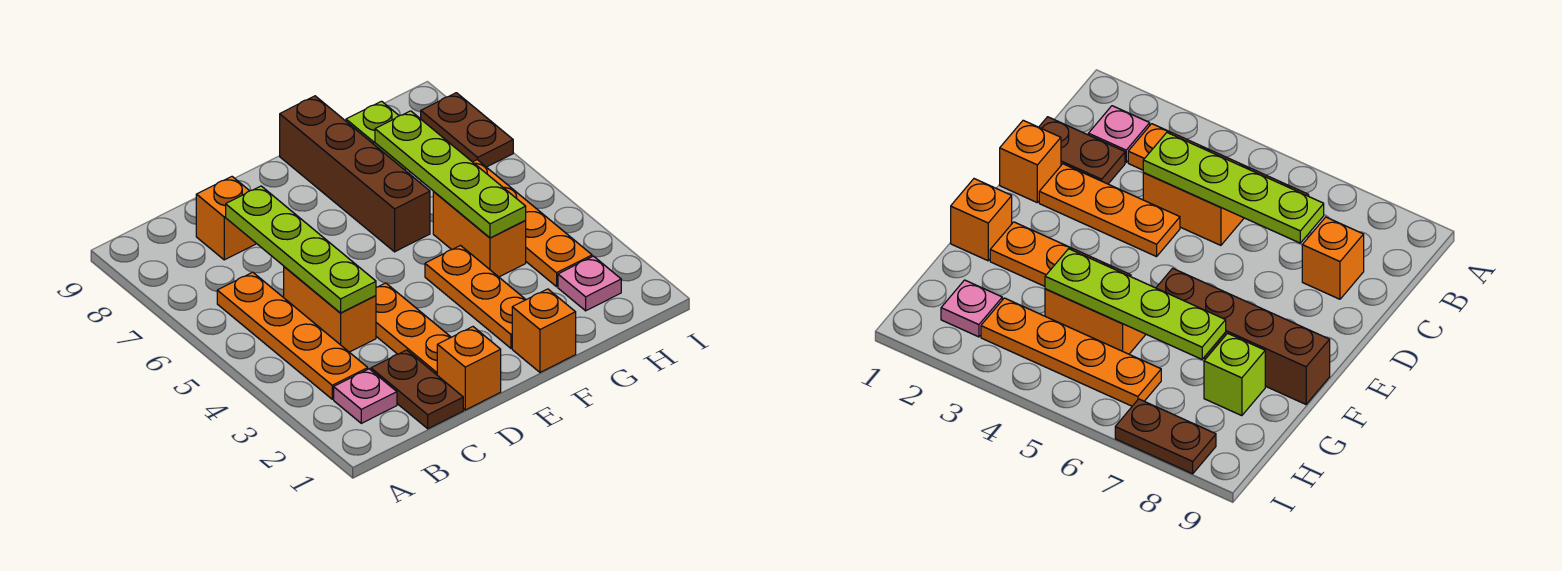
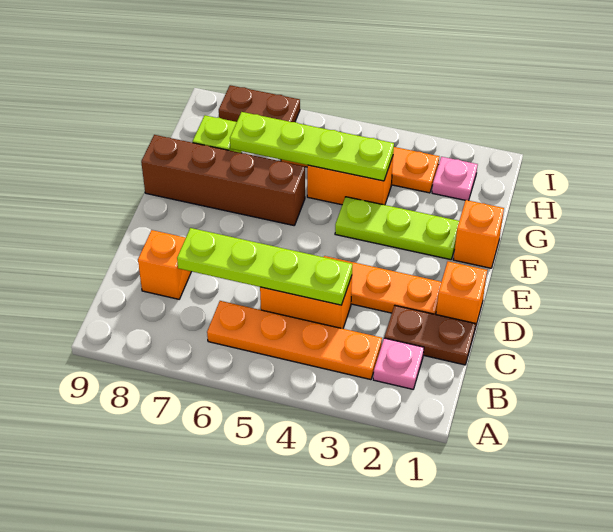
orange plate F2:F4 level 1 -> lime plate F2:F4 level 1

